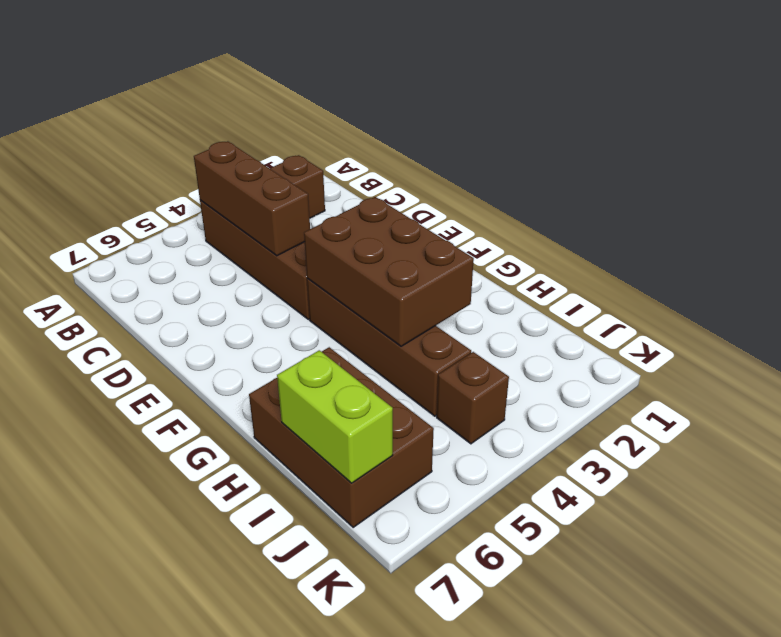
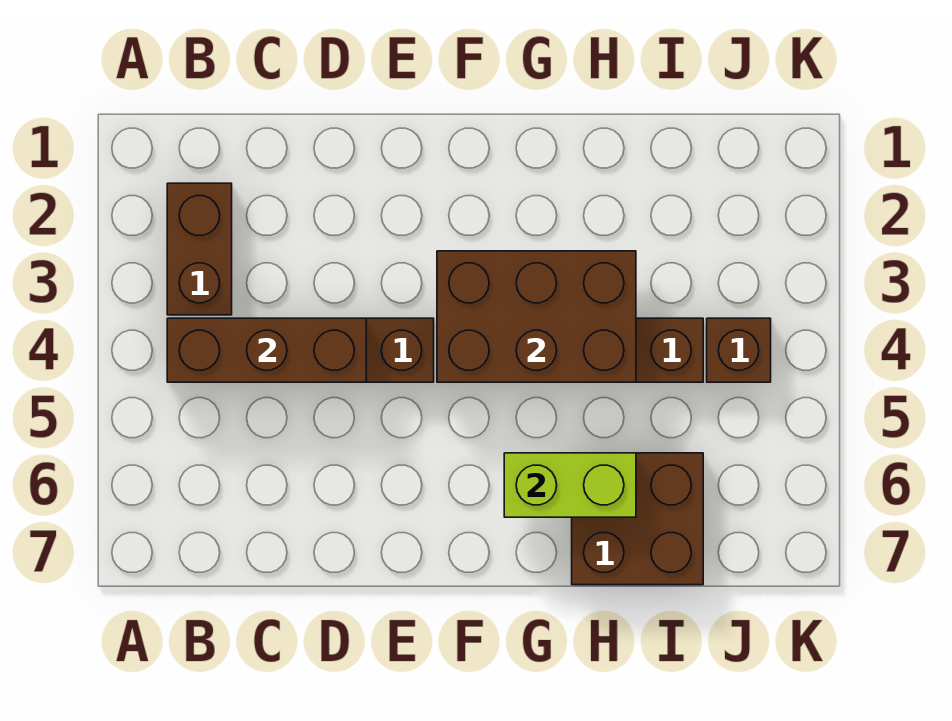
brown brick H6:J7 level 1 -> brown brick H6:I7 level 1
lime brick I7:J7 level 2 -> lime brick G6:H6 level 2

